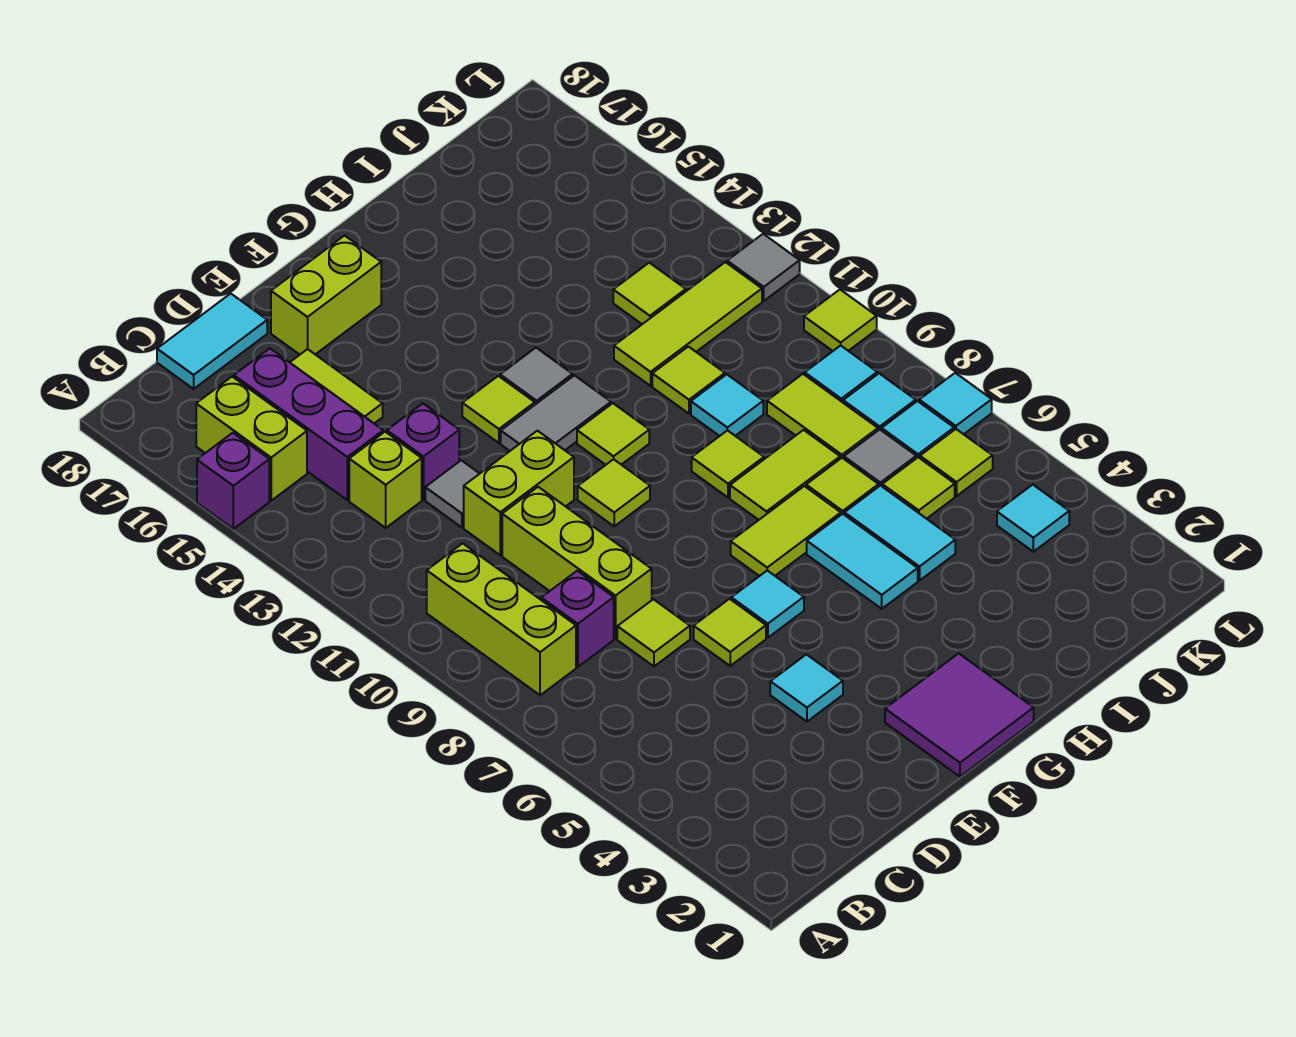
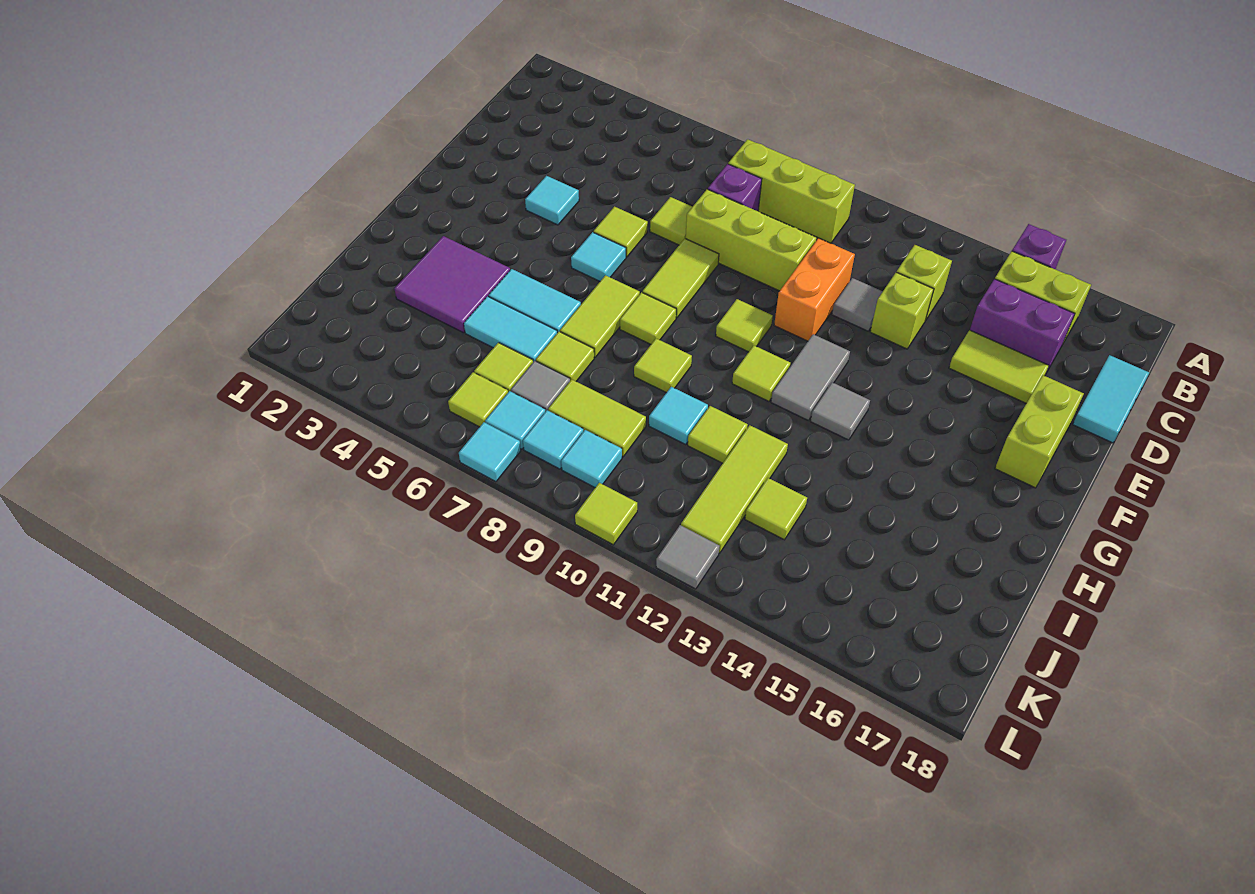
purple brick C14:C16 level 1 -> purple brick C15:C16 level 1
lime brick D11:E11 level 1 -> orange brick D11:E11 level 1
purple brick D13 level 1 -> lime brick D13 level 1
purple tile F1:G2 level 1 -> purple tile H3:I4 level 1
lime tile F13 level 1 -> lime tile G8 level 1
lime tile H8:I8 level 1 -> lime tile E8:F8 level 1
cyan tile K4 level 1 -> none

